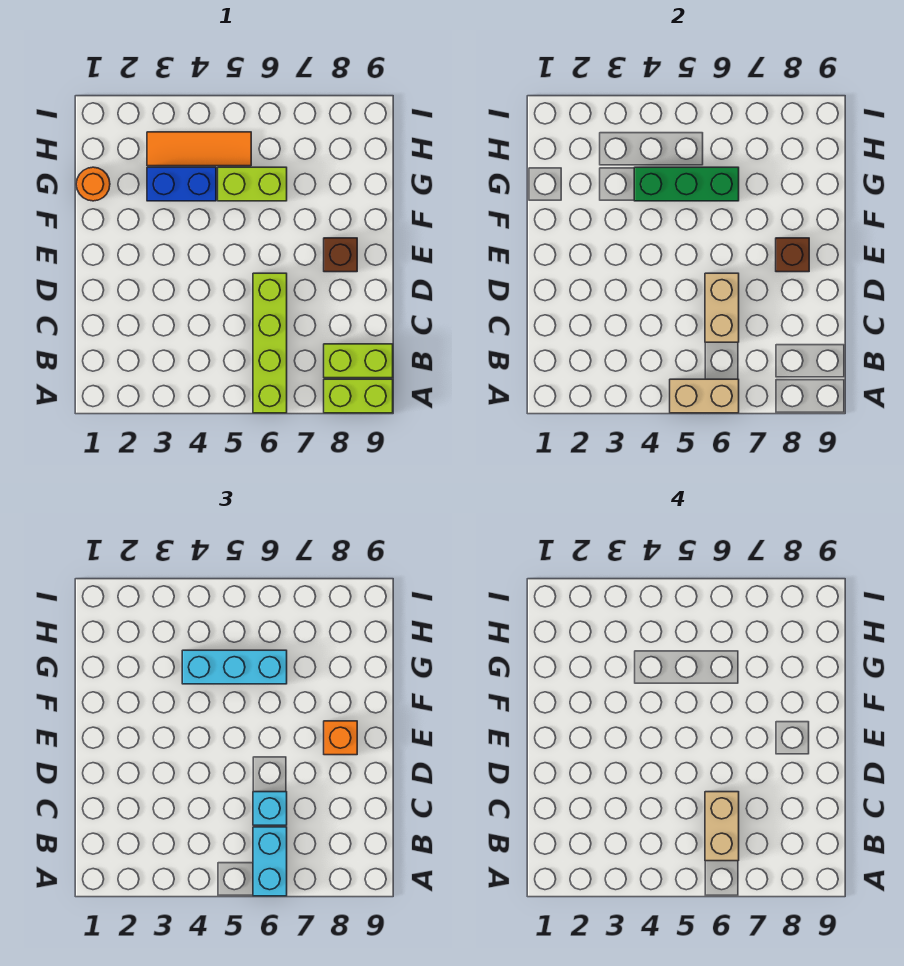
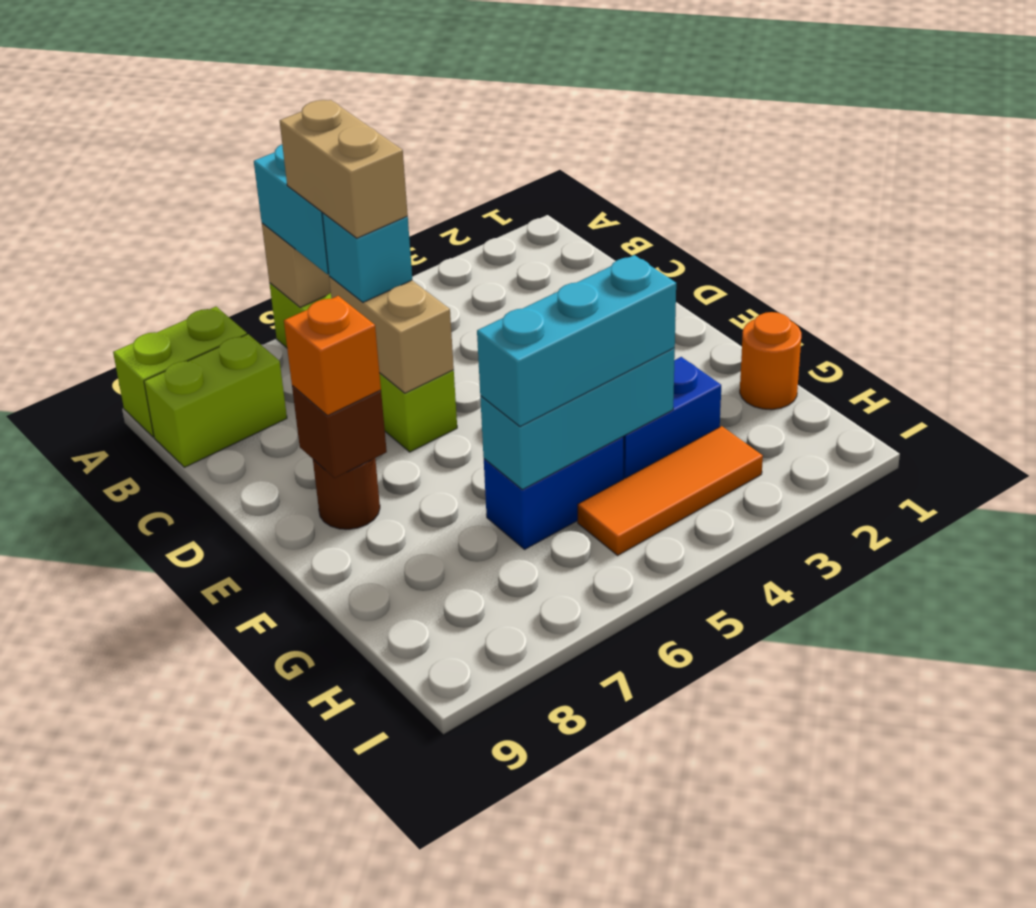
brown brick E8 level 1 -> brown round brick E8 level 1
green brick G4:G6 level 2 -> cyan brick G4:G6 level 2
lime brick G5:G6 level 1 -> blue brick G5:G6 level 1

